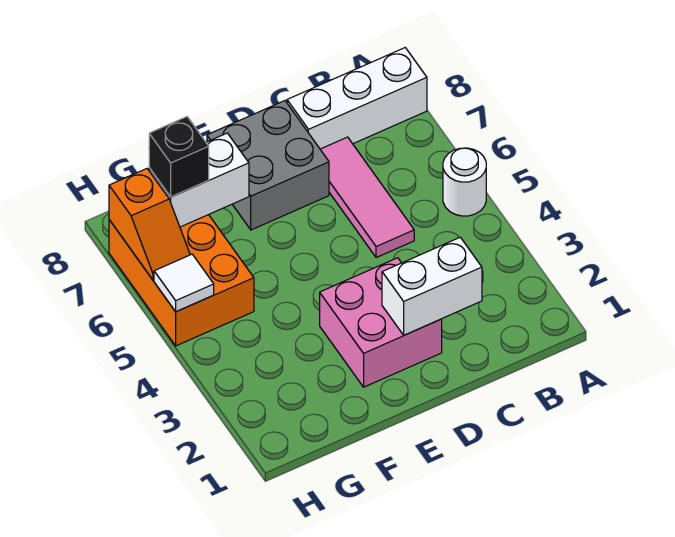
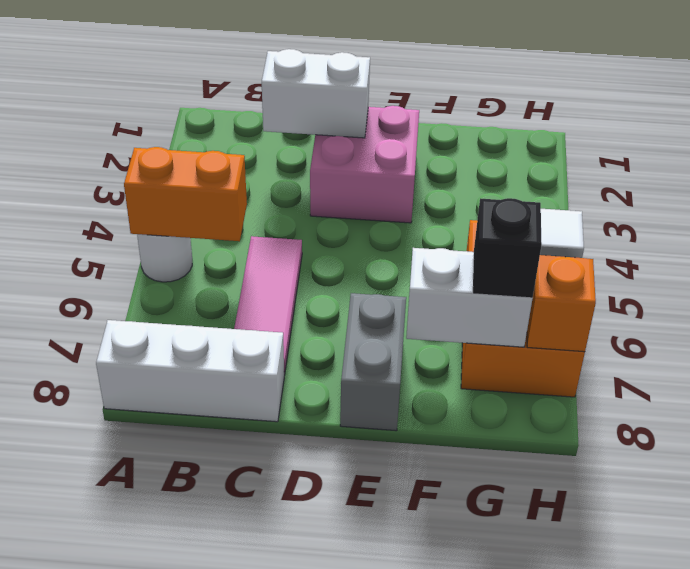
none -> orange brick A5:B5 level 2
grey brick D7:E8 level 1 -> grey brick E7:E8 level 1

